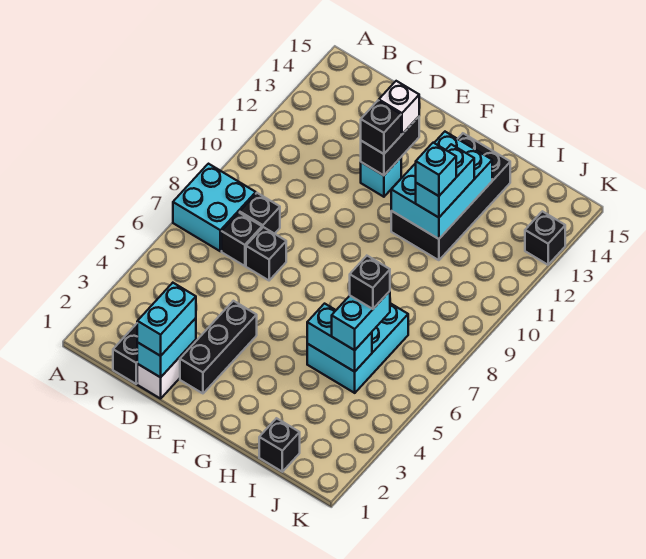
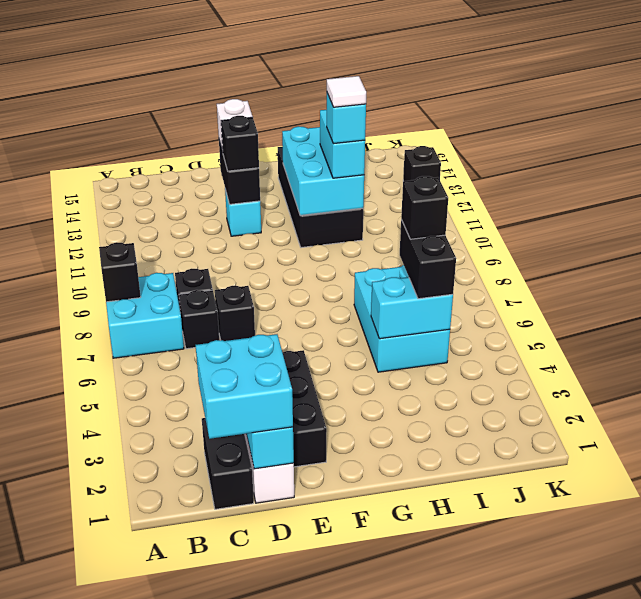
cyan brick D1:D2 level 3 -> cyan brick C1:D2 level 3
none -> white tile H11 level 5
black brick I1 level 1 -> black brick A8 level 2
cyan brick I5:I6 level 3 -> black brick I5:I6 level 3

